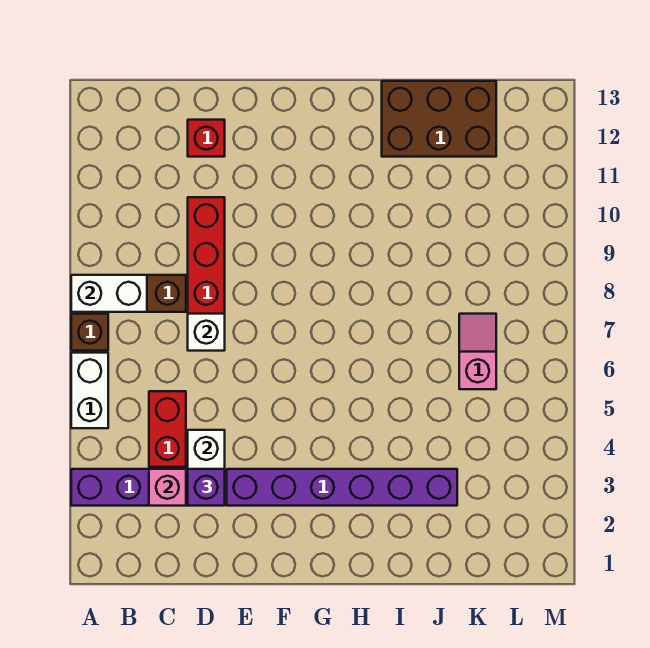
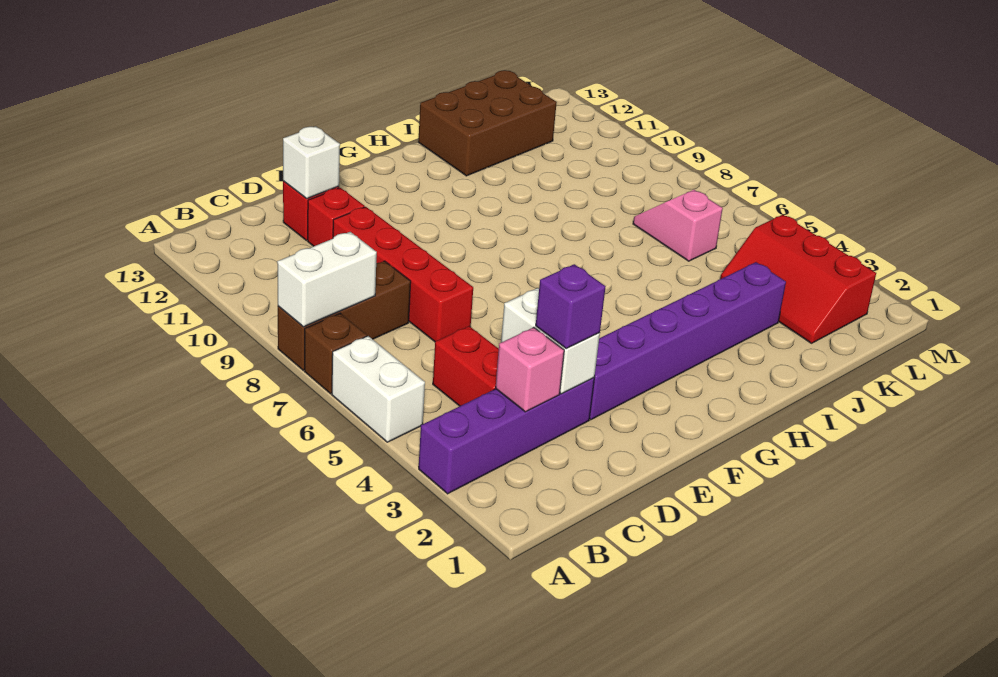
white brick D7 level 2 -> white brick D12 level 2
none -> red brick D11 level 1
none -> red slope K2:L4 level 1 top L

